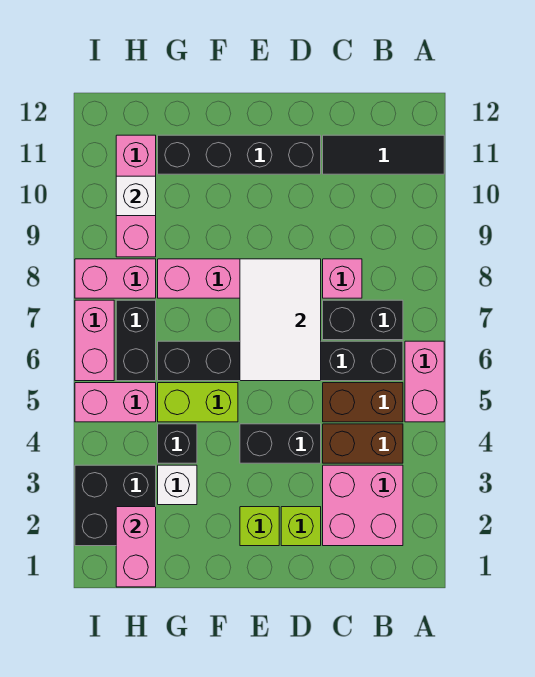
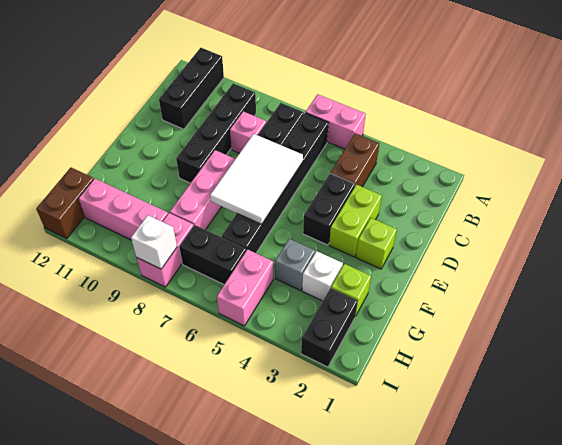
black tile A11:C11 level 1 -> black brick A11:C11 level 1
pink brick B2:C3 level 1 -> none
brown brick B5:C5 level 1 -> brown brick H12:I12 level 1
lime brick D2 level 1 -> lime brick G2 level 1
white tile D6:E8 level 2 -> white tile D6:F7 level 2
black brick D11:G11 level 1 -> black brick B9:E9 level 1
lime brick F5:G5 level 1 -> lime brick D3:E3 level 1
black brick G4 level 1 -> grey brick G4 level 1
pink brick H1:H2 level 2 -> none
black brick H2:I3 level 1 -> black brick H2:I2 level 1
white brick H10 level 2 -> white brick I8 level 2
pink brick I6:I7 level 1 -> none

